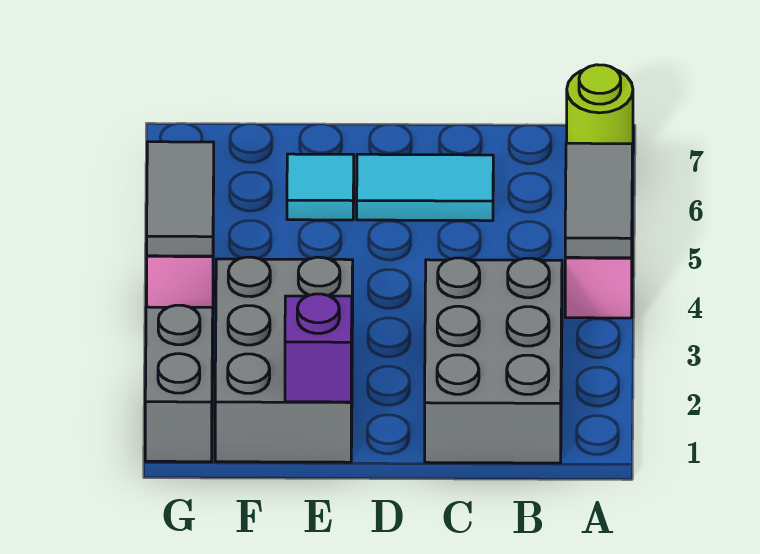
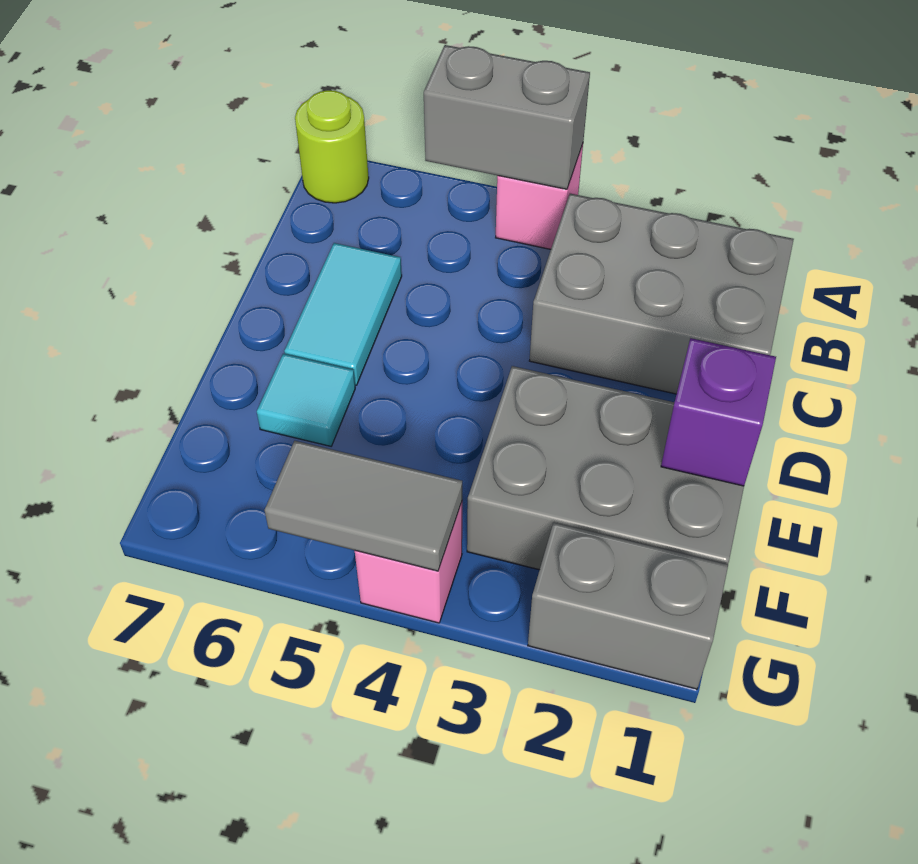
grey tile A4:A5 level 2 -> grey brick A4:A5 level 2

